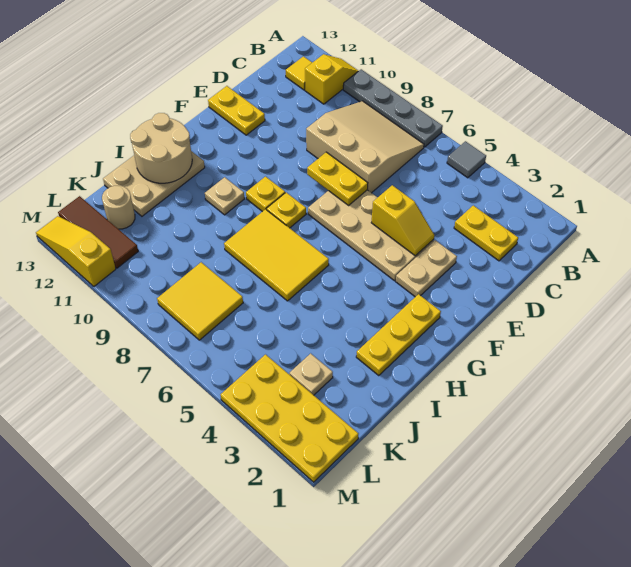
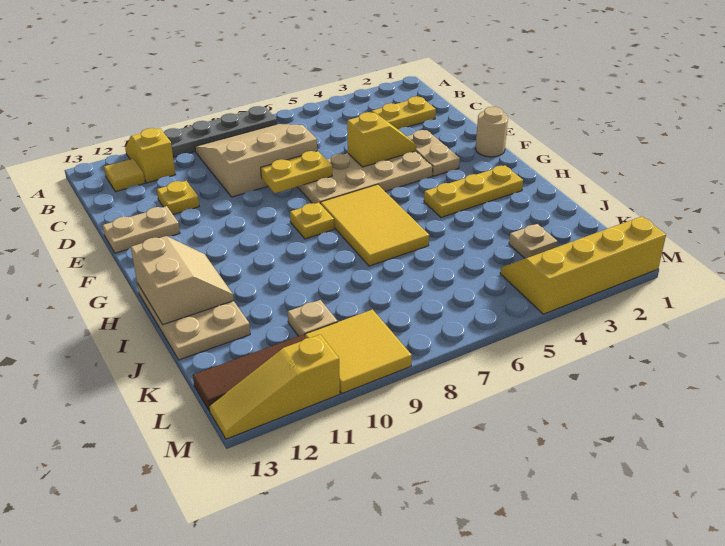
grey tile A5 level 1 -> none
yellow plate E12:E13 level 1 -> tan plate E12:E13 level 1
yellow plate G2:I2 level 1 -> yellow plate H2:H4 level 1
yellow plate G9 level 1 -> yellow plate D11 level 1
yellow tile H6:I8 level 1 -> yellow tile G6:I7 level 1
tan plate H10 level 1 -> tan plate K10 level 1
tan round brick H12:I13 level 2 -> tan slope H12:I13 level 2 top 13
yellow tile K7:L8 level 1 -> yellow tile L9:M10 level 1
tan round brick K12 level 1 -> tan round brick F1 level 1
yellow plate L1:M4 level 1 -> yellow slope L1:M4 level 1 top M

